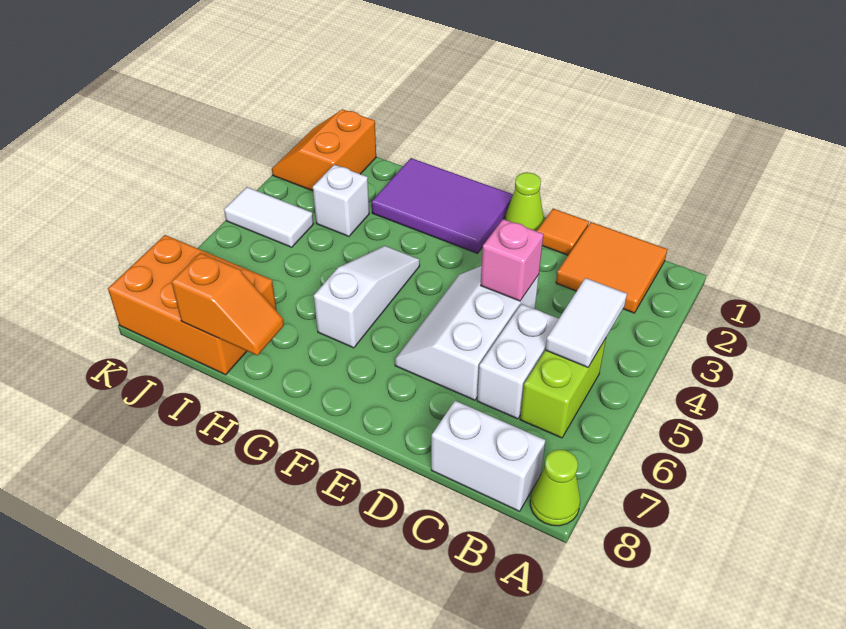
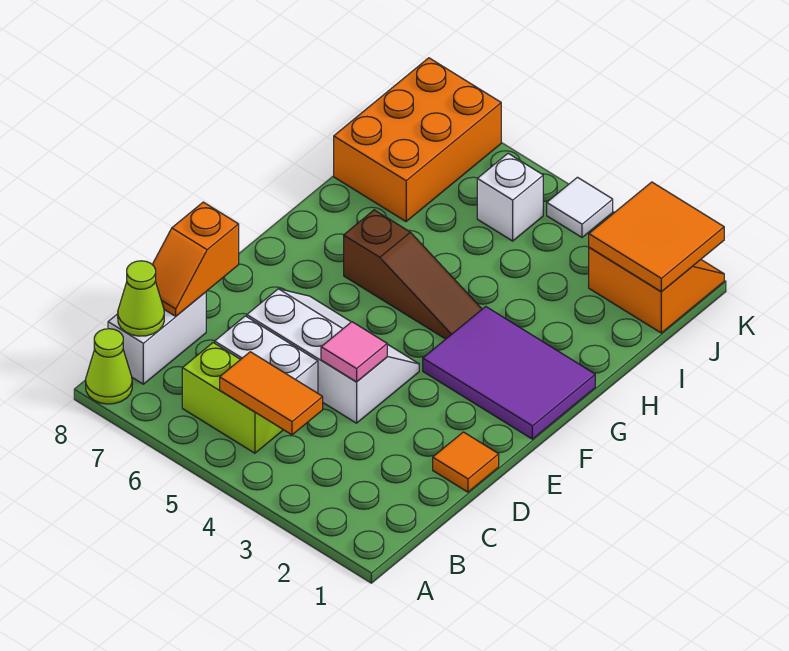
orange tile B1:C2 level 1 -> orange tile J1:K2 level 2
white tile B4:B5 level 2 -> orange tile B4:B5 level 2
pink brick D4 level 2 -> pink tile D4 level 2
lime cone E1 level 1 -> lime cone B8 level 2
purple tile F1:H2 level 1 -> purple tile F1:G3 level 1
white slope G4:G6 level 1 top 6 -> brown slope G4:G6 level 1 top 6
orange slope H8:I8 level 2 top I -> orange slope C8:D8 level 2 top D
white brick I3 level 1 -> white brick J5 level 1
white tile J4:K4 level 1 -> white tile K4 level 1

